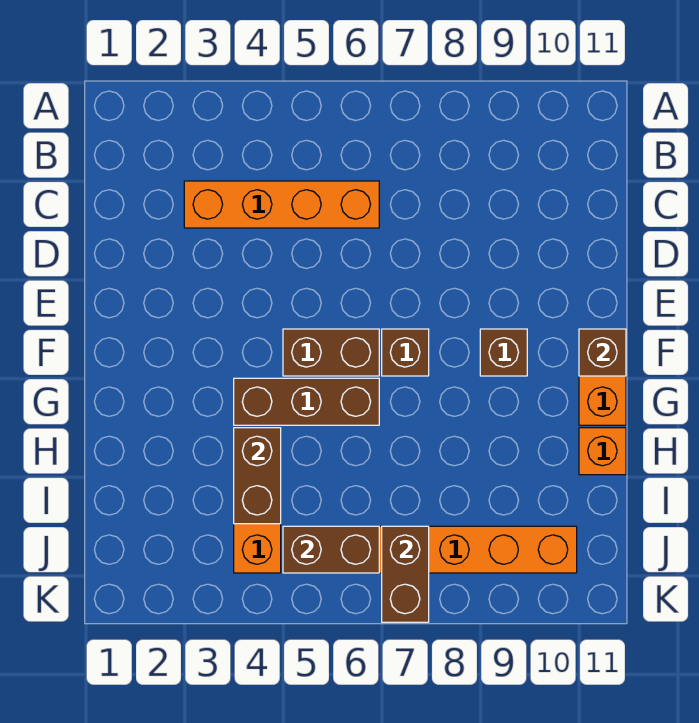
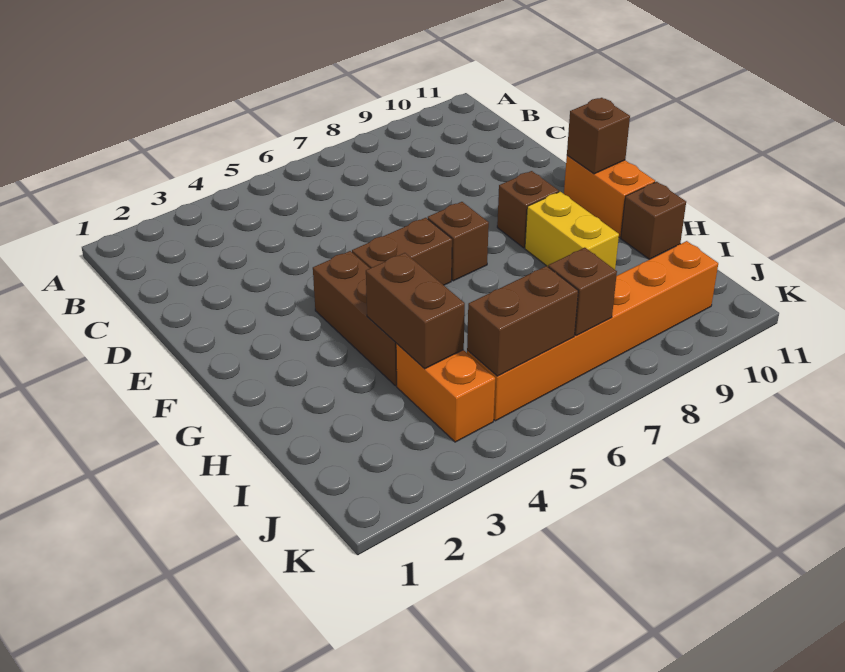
orange brick C3:C6 level 1 -> none
brown brick G4:G6 level 1 -> brown brick F4:H4 level 1
none -> yellow brick G9:H9 level 1
orange brick H11 level 1 -> brown brick H11 level 1
brown brick J7:K7 level 2 -> brown brick J7 level 2

